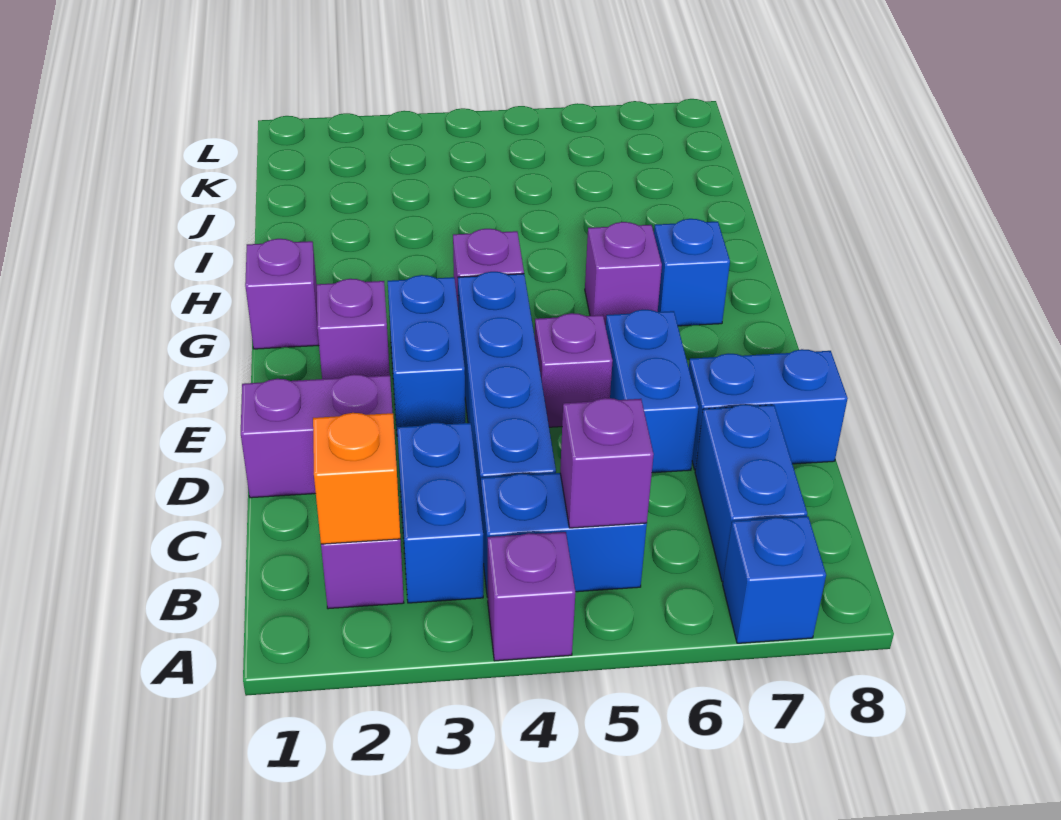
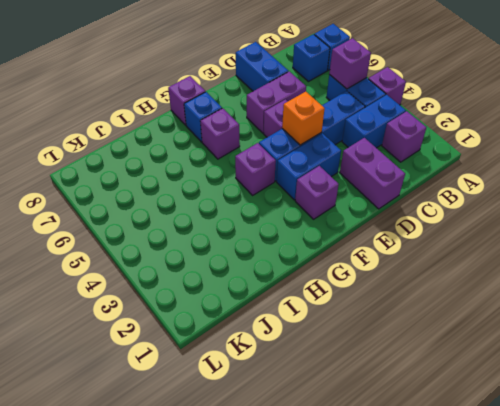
orange brick B2 level 2 -> orange brick E4 level 2
blue brick B7:C7 level 1 -> blue brick B7 level 1
blue brick D6:E6 level 1 -> purple brick D6:E6 level 1
purple brick G1 level 1 -> purple brick G8 level 1

